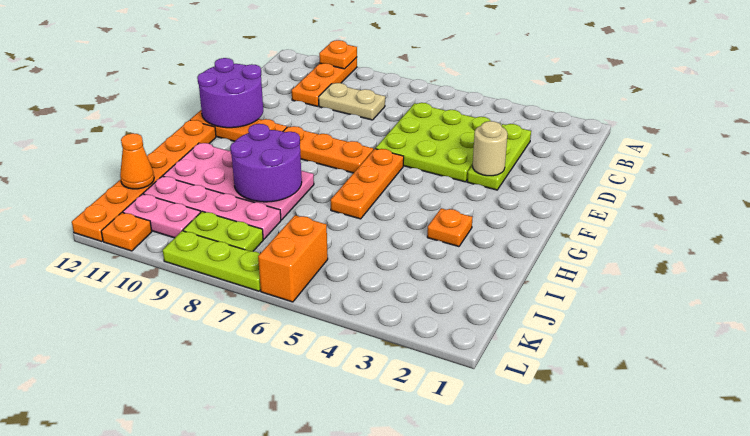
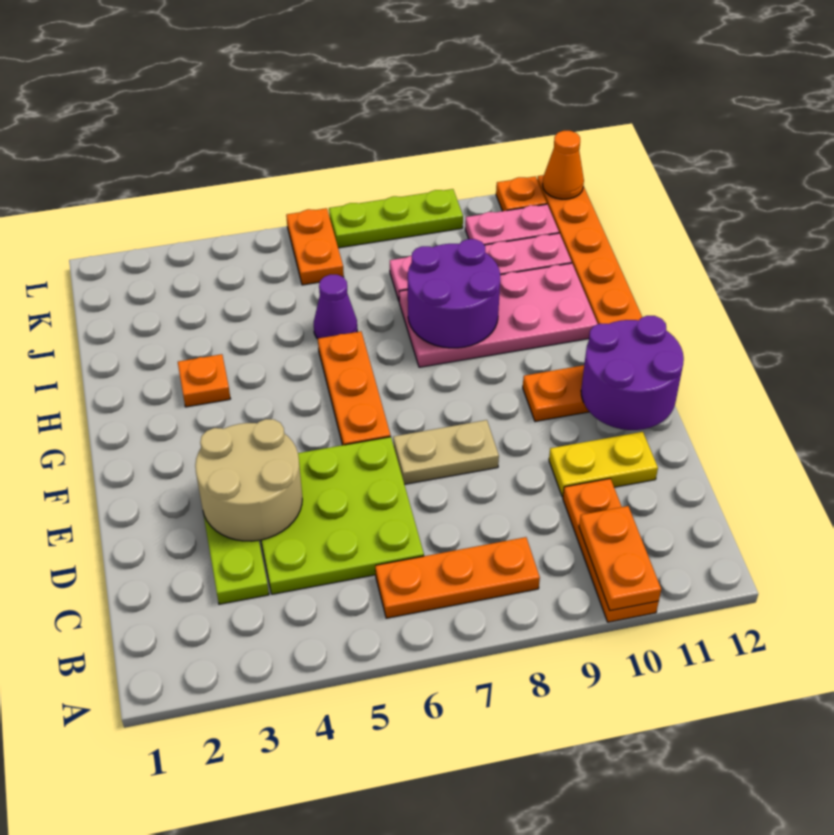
orange plate A10 level 2 -> orange plate A10:B10 level 2
tan plate C8:C9 level 1 -> tan plate E7:E8 level 1
none -> yellow plate D10:D11 level 1
tan round brick E3 level 2 -> tan round brick D3:E4 level 2
orange plate F7:F9 level 1 -> orange plate B6:B8 level 1
none -> purple cone I6 level 1
orange cone J12 level 2 -> orange cone L12 level 2
orange brick K6:L6 level 1 -> orange plate K6:L6 level 1
lime plate K8:K9 level 1 -> none

